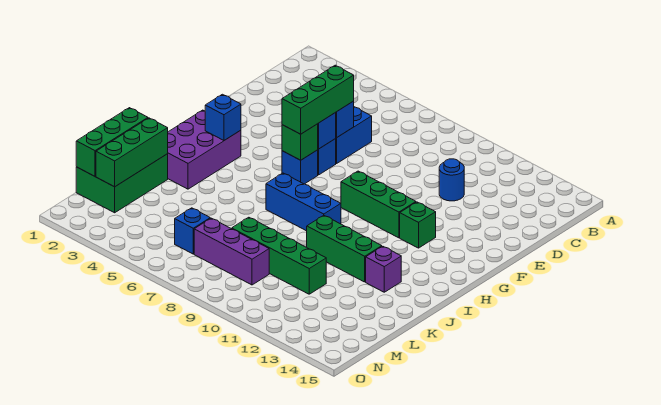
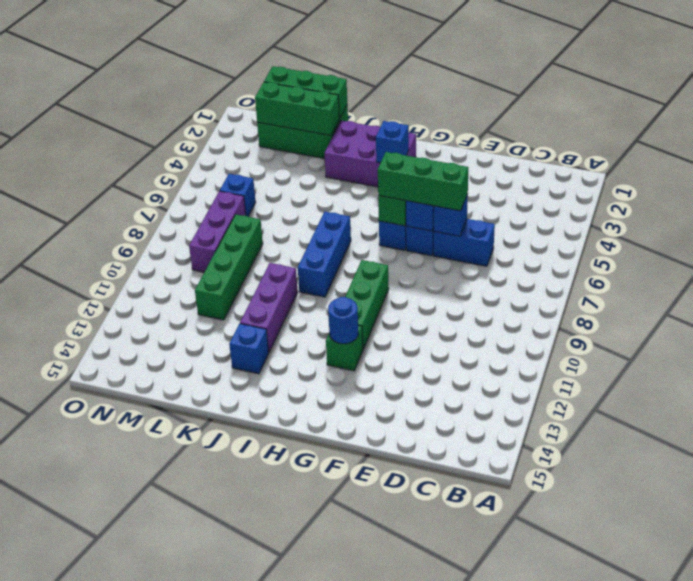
blue round brick D11 level 1 -> blue round brick G12 level 2
green brick J10:J12 level 1 -> purple brick J10:J12 level 1
purple brick J13 level 1 -> blue brick J13 level 1

